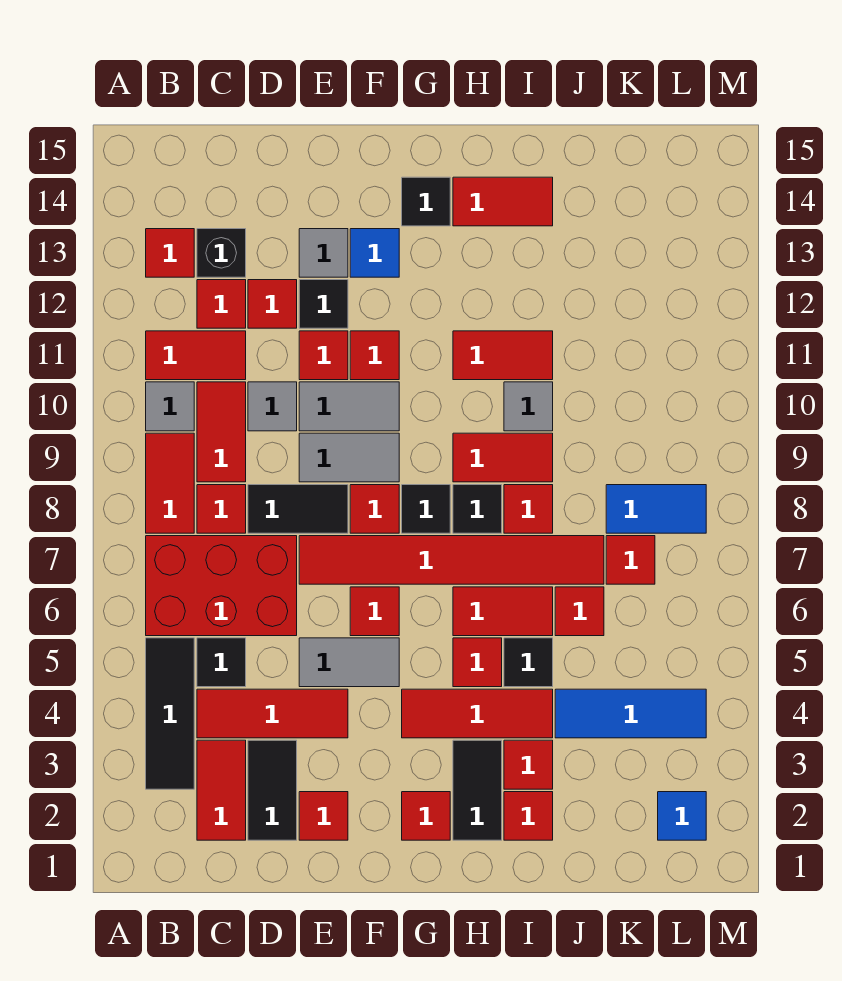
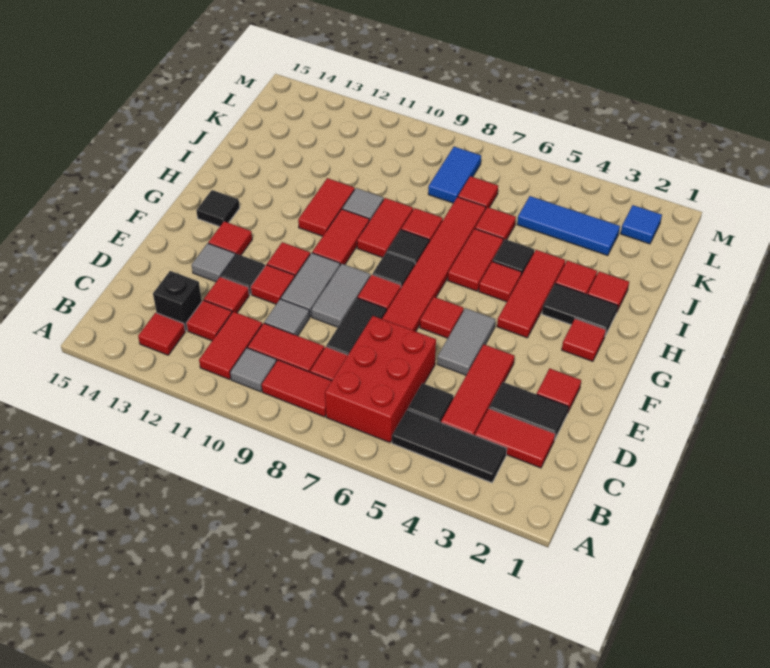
blue tile F13 level 1 -> red tile F13 level 1
red tile H14:I14 level 1 -> red tile G10:H10 level 1
blue tile J4:L4 level 1 -> blue tile K3:K5 level 1

